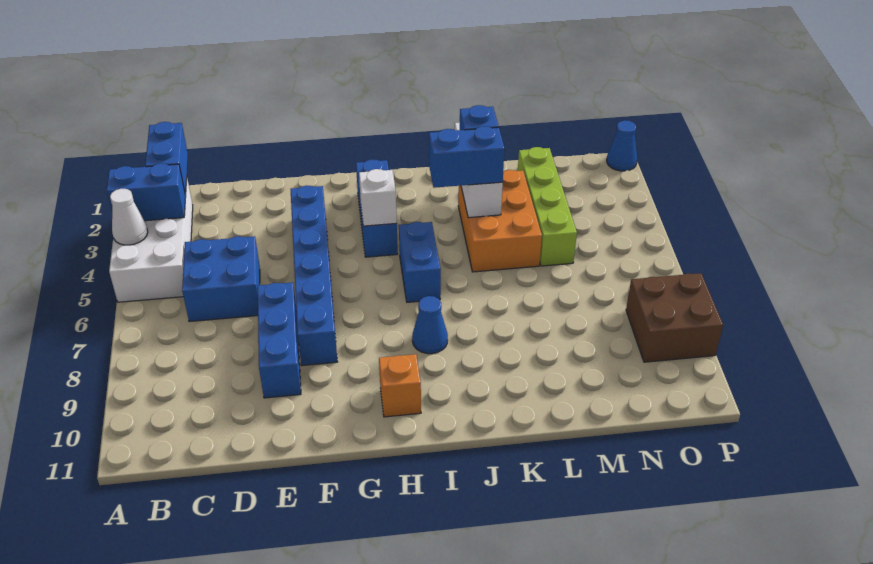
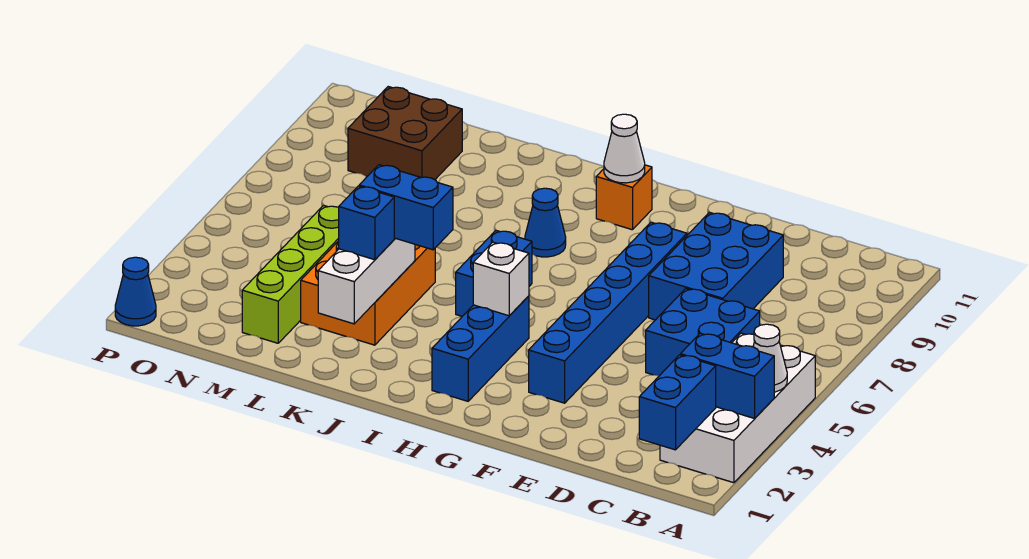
blue brick E7:E9 level 1 -> blue brick D7:E9 level 1
none -> white cone H10 level 2
brown brick O8:P9 level 1 -> brown brick M9:N10 level 1

